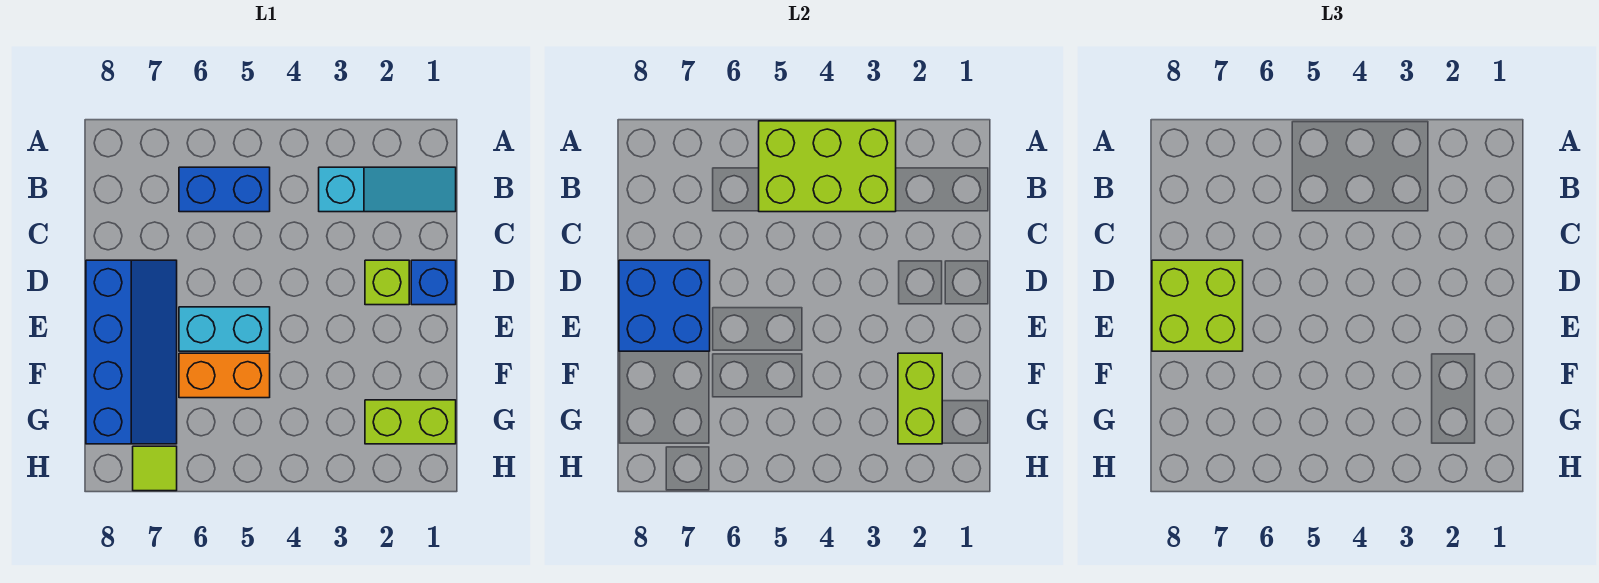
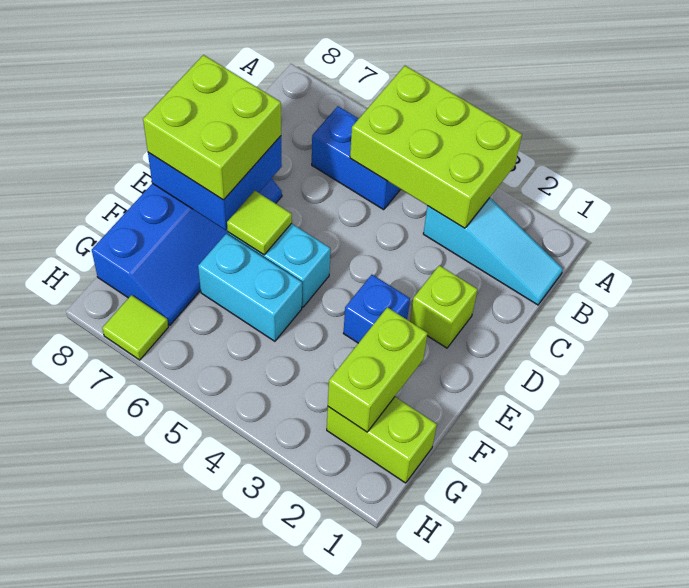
blue brick D1 level 1 -> blue brick E3 level 1
none -> lime tile E6 level 2
orange brick F5:F6 level 1 -> cyan brick F5:F6 level 1

